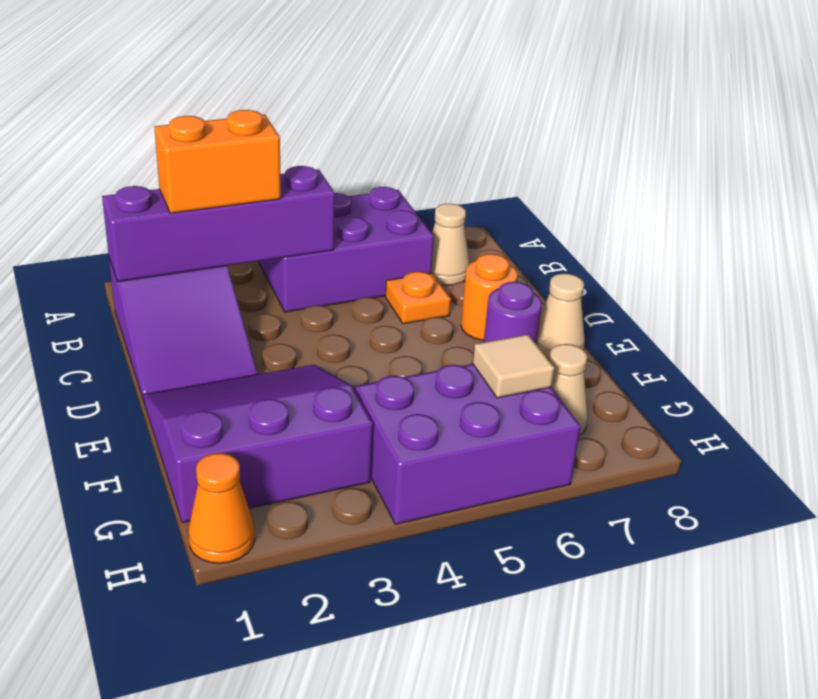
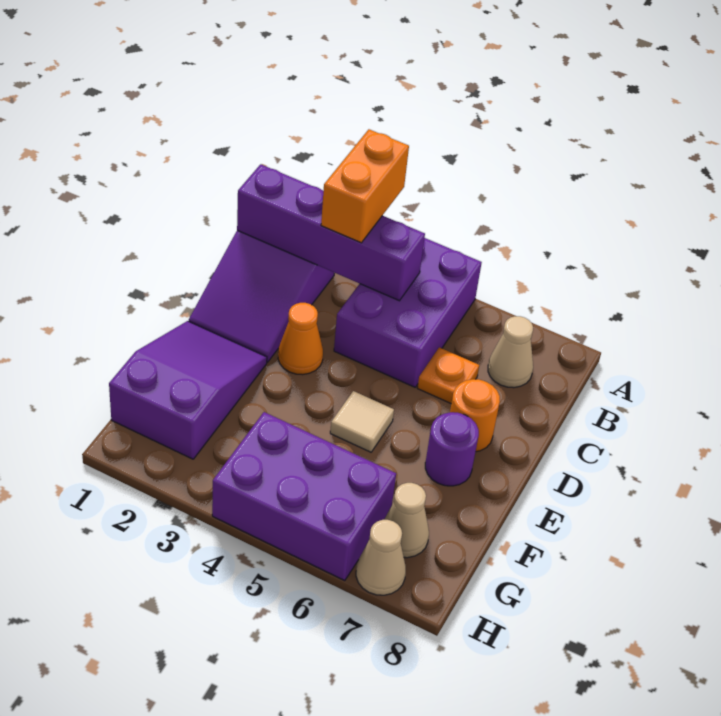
purple brick A4:B6 level 1 -> purple brick A4:C5 level 1
orange brick B2:B3 level 3 -> orange brick A3:B3 level 3
purple slope E1:G3 level 1 top G -> purple slope E1:G2 level 1 top G
tan cone E8 level 1 -> tan cone H7 level 1
tan tile G6 level 2 -> tan tile E5 level 1
orange cone H1 level 1 -> orange cone D3 level 1

